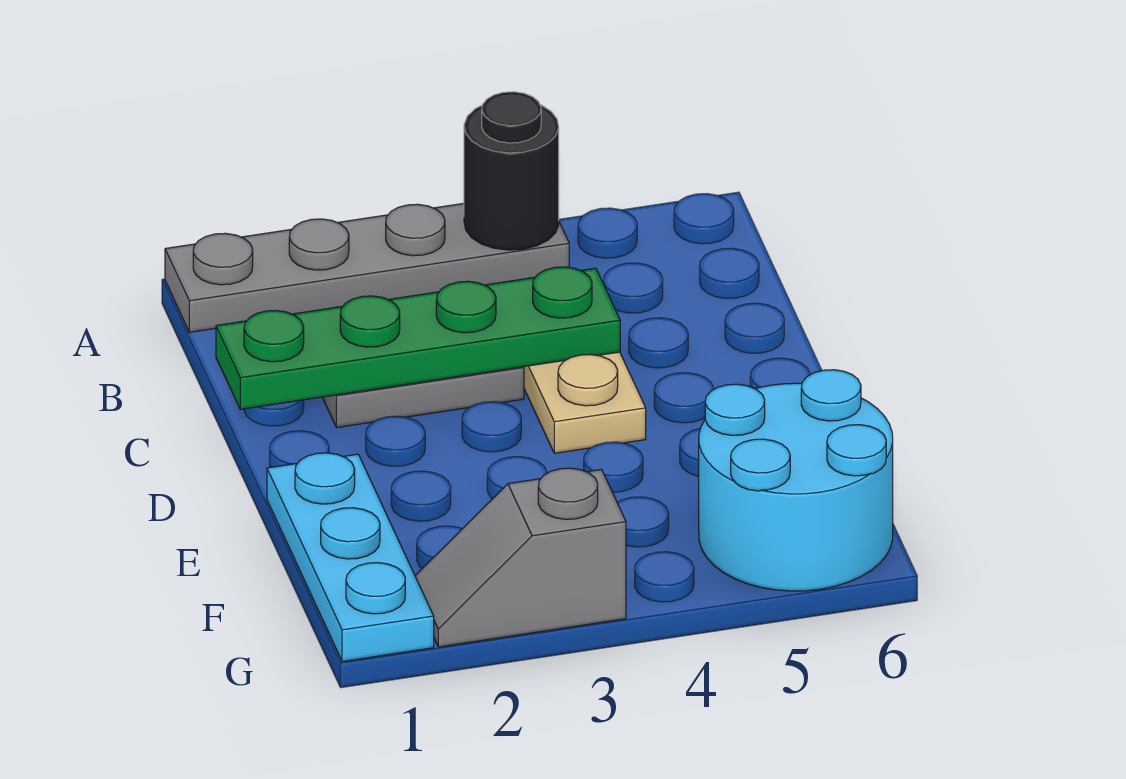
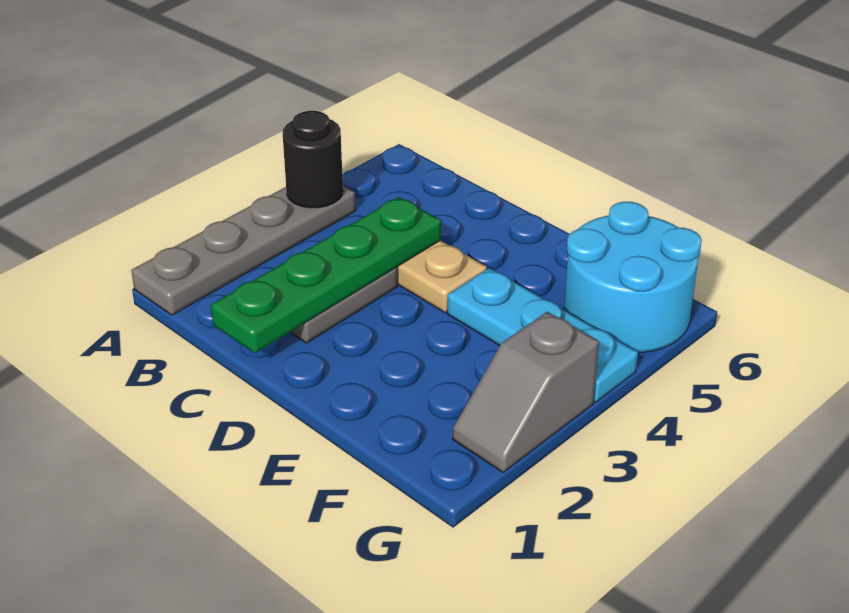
cyan plate E1:G1 level 1 -> cyan plate E4:G4 level 1

